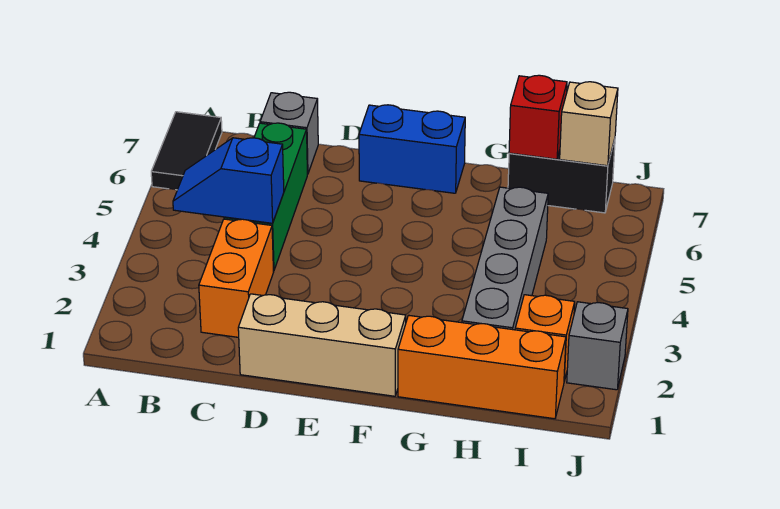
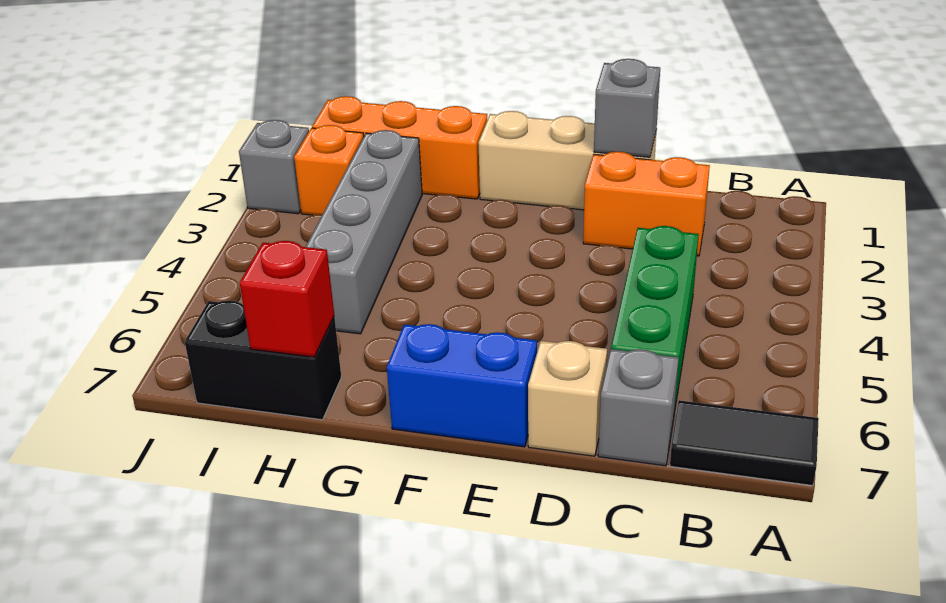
black tile A6:A7 level 1 -> black tile A7:B7 level 1
blue slope B4:C4 level 2 top C -> none
orange brick C2:C3 level 1 -> orange brick C2:D2 level 1
none -> grey brick D1 level 2
tan brick I7 level 2 -> tan brick D7 level 1

